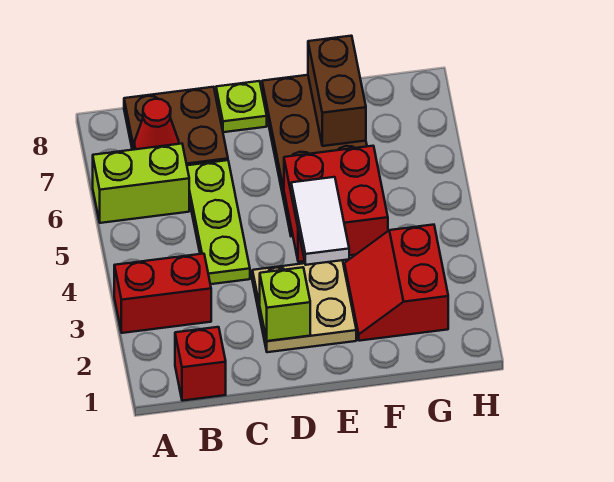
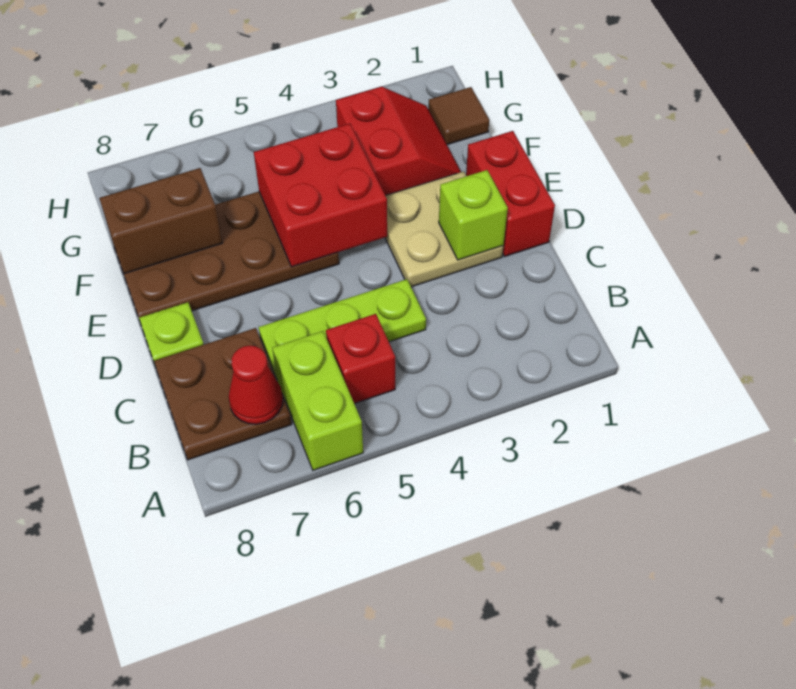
red brick A3:B3 level 1 -> red brick D1:E1 level 1
red brick B1 level 1 -> red brick B5 level 1
white tile E3:E4 level 3 -> none
red slope F2:G3 level 1 top G -> red slope F2:G3 level 1 top 3
none -> brown tile G1 level 1

